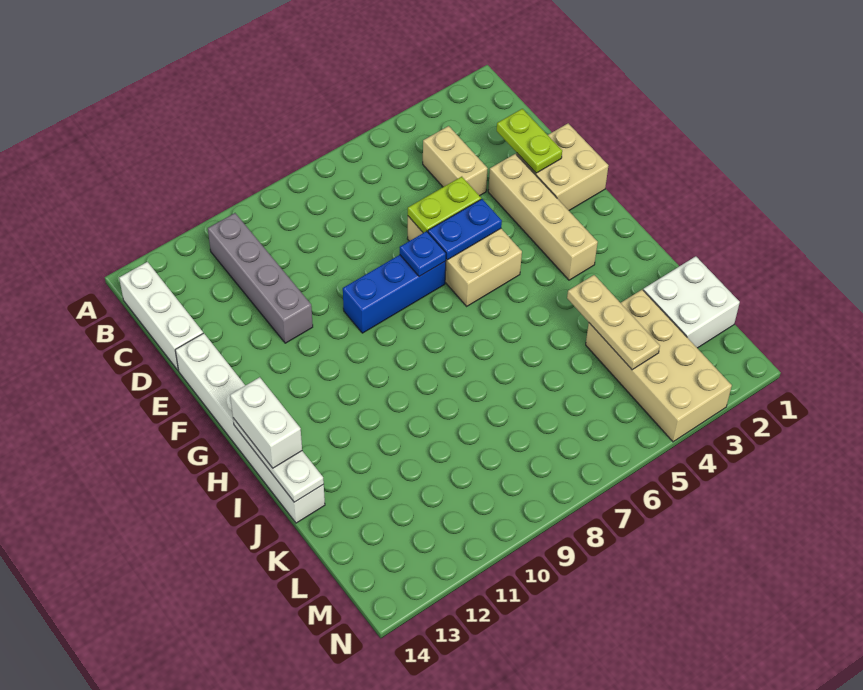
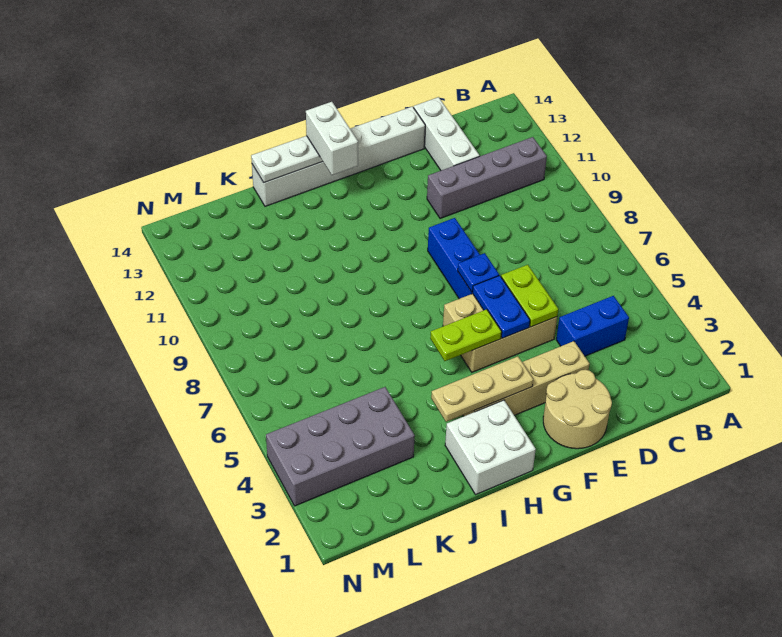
white brick B14:D14 level 1 -> white brick D12:D14 level 1
tan brick C4:D4 level 1 -> blue brick C4:D4 level 1
lime plate D2:E2 level 2 -> lime plate G5:H5 level 2
tan brick E1:F2 level 1 -> tan round brick E1:F2 level 1
white brick H14:I14 level 3 -> white brick H13:H14 level 3
tan plate J4:L4 level 2 -> tan plate G3:I3 level 2
white brick K1:L2 level 1 -> white brick H1:I2 level 1
tan brick K3:N4 level 1 -> grey brick K3:N4 level 1

